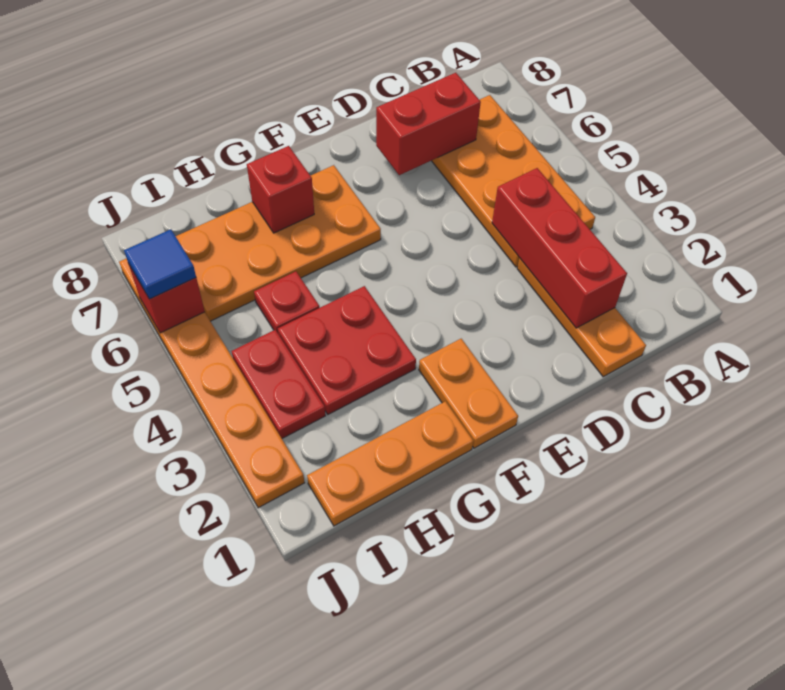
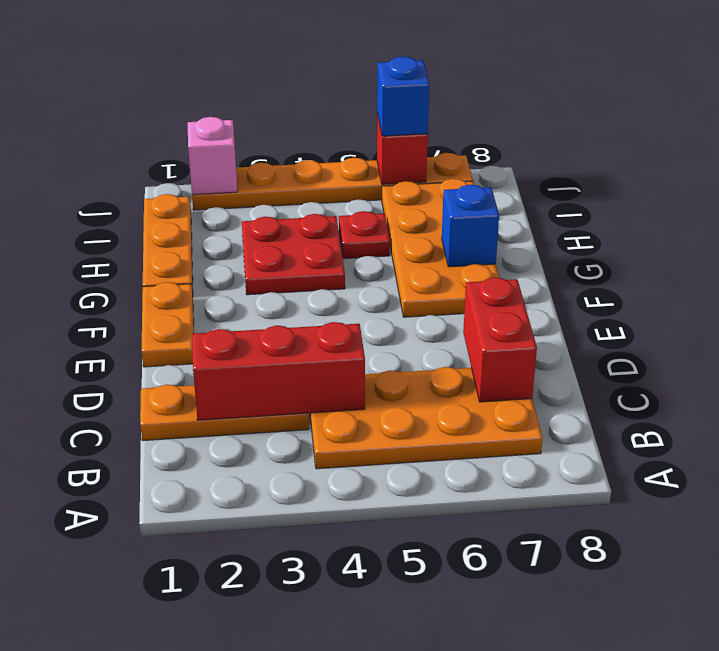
orange plate F1:F2 level 1 -> orange plate E1:F1 level 1
red brick G7 level 2 -> blue brick G7 level 2
red plate I3:I4 level 1 -> none
none -> pink brick J2 level 2
blue tile J6 level 3 -> blue brick J6 level 3

